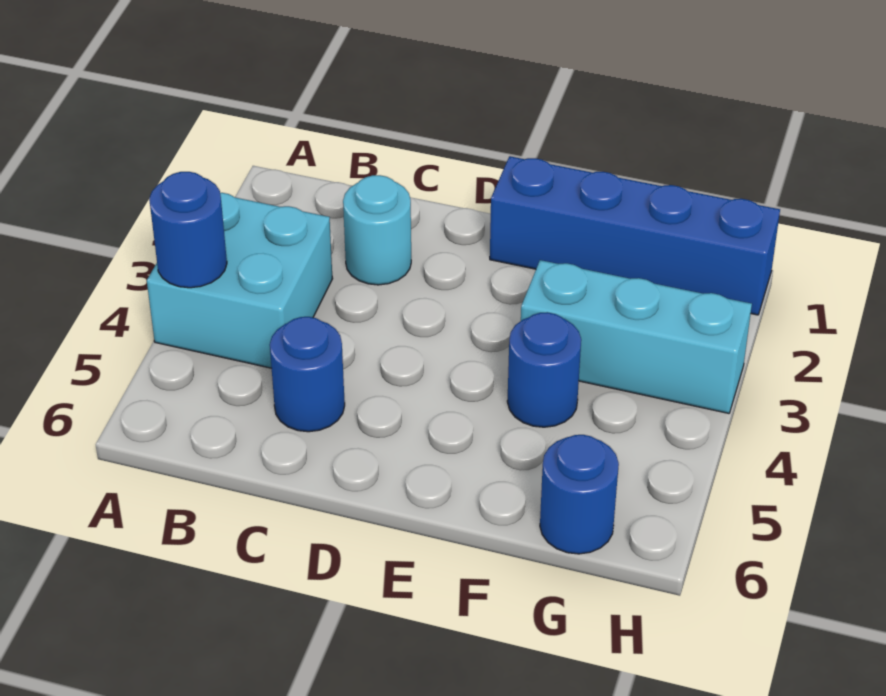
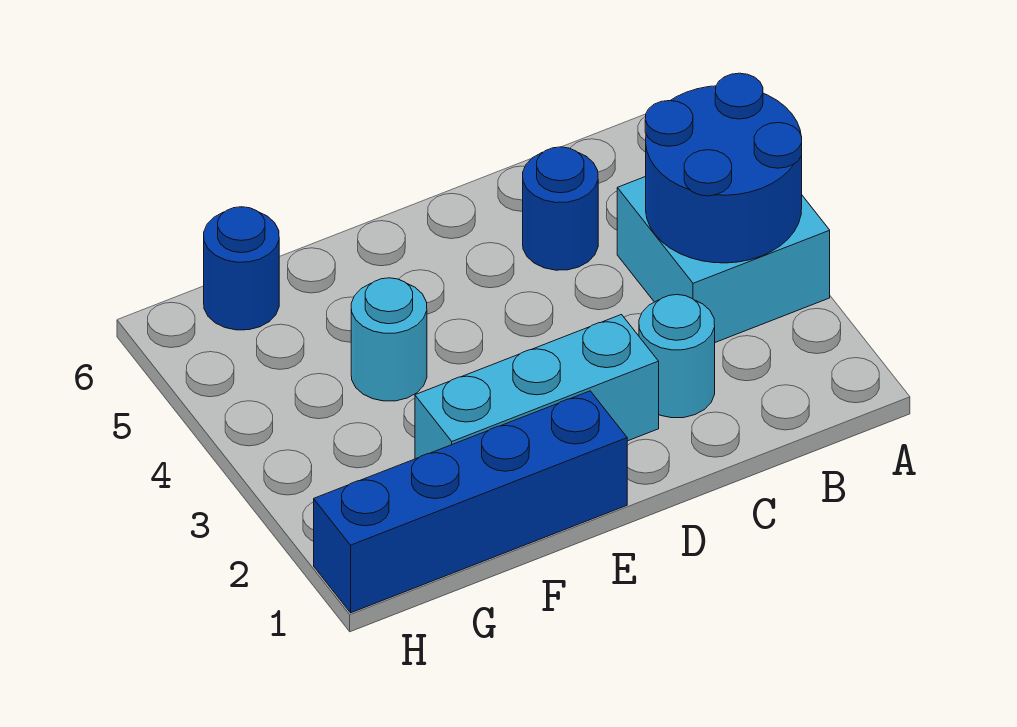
blue round brick A4 level 2 -> blue round brick A3:B4 level 2
cyan brick F3:H3 level 1 -> cyan brick D2:F2 level 1
blue round brick F4 level 1 -> cyan round brick F4 level 1

